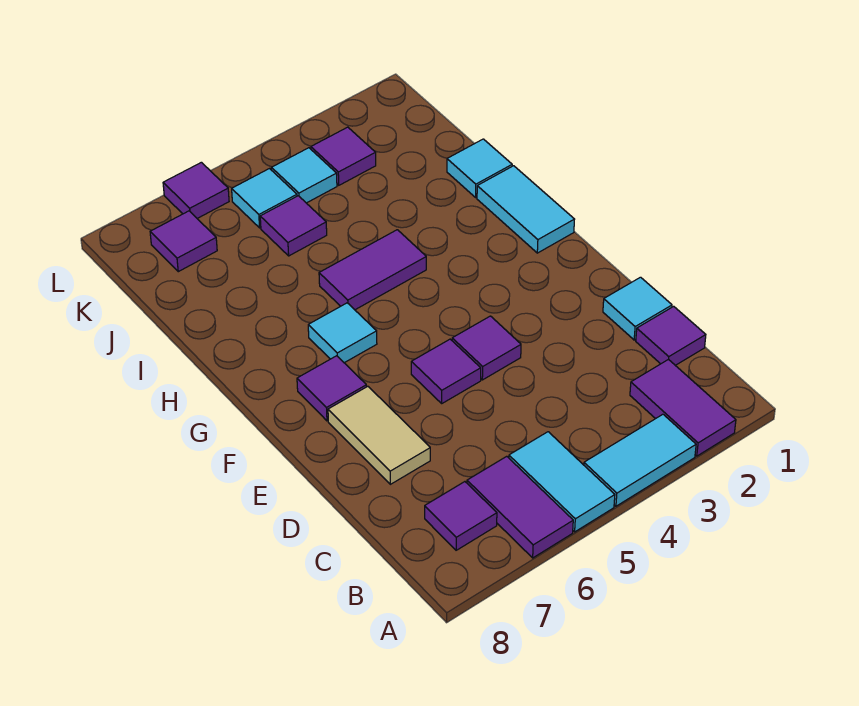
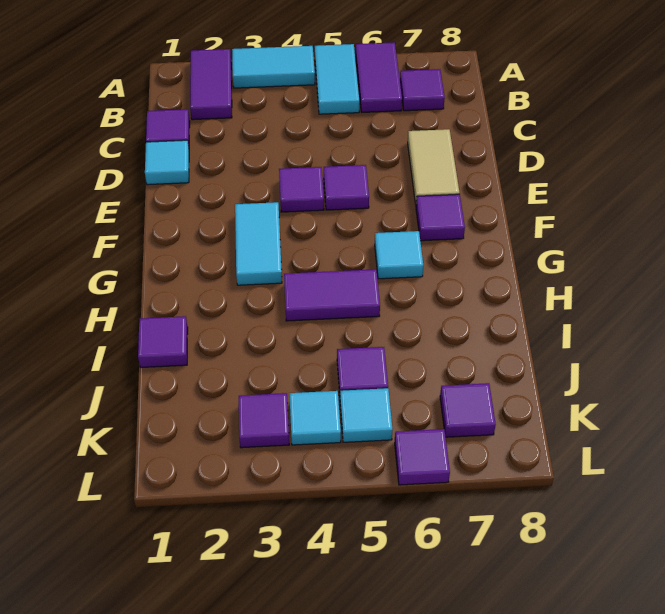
cyan tile G1:H1 level 1 -> cyan tile F3:G3 level 1
cyan tile I1 level 1 -> purple tile I1 level 1

